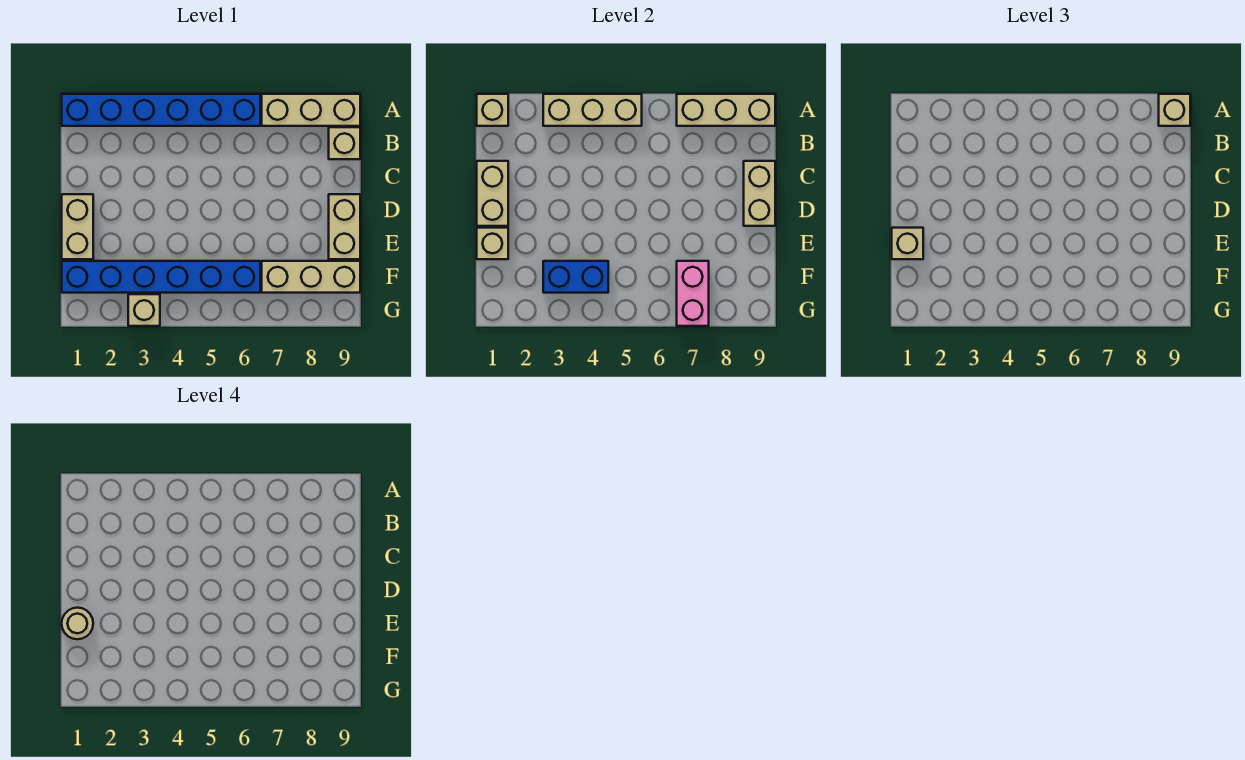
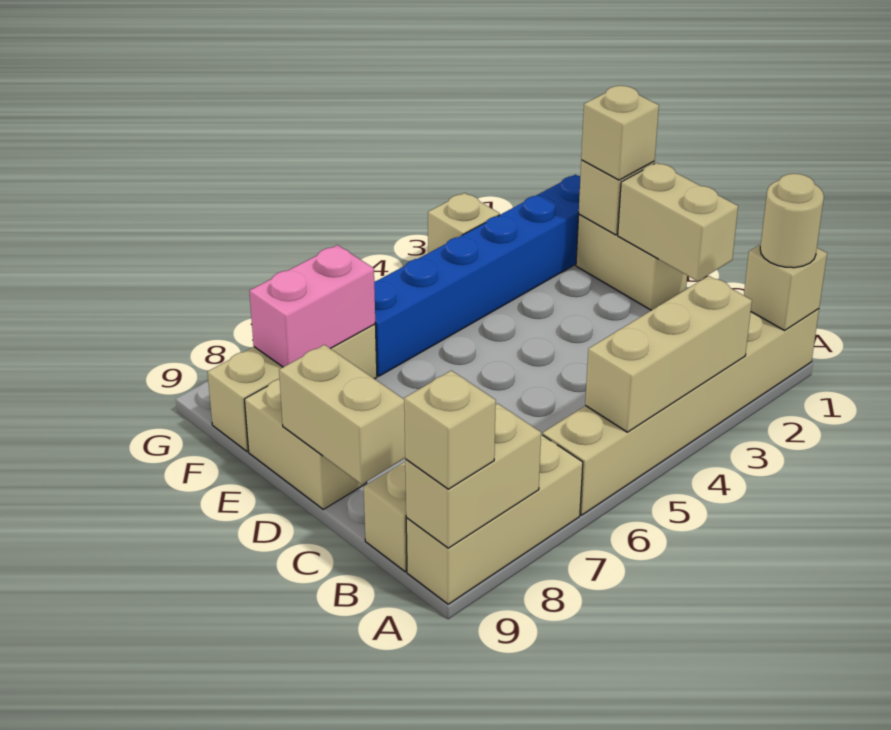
blue brick A1:A6 level 1 -> tan brick A1:A6 level 1
tan brick A7:A9 level 2 -> tan brick A8:A9 level 2
tan round brick E1 level 4 -> tan round brick A1 level 3
blue brick F3:F4 level 2 -> none
pink brick F7:G7 level 2 -> pink brick F7:F8 level 2

